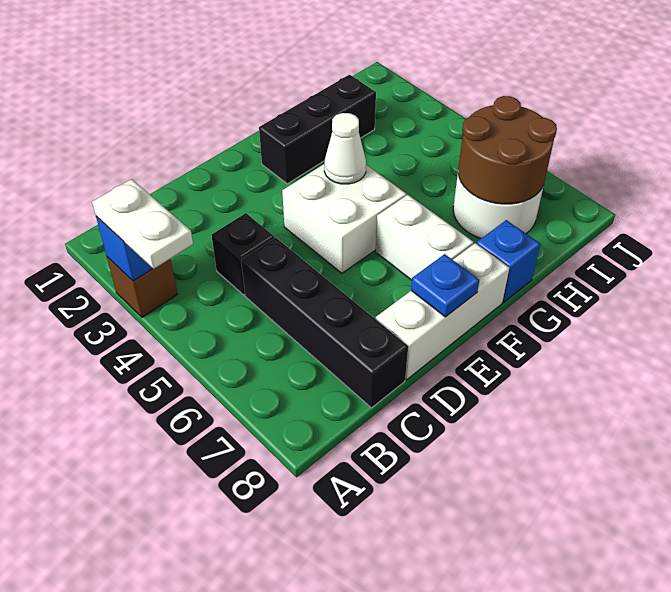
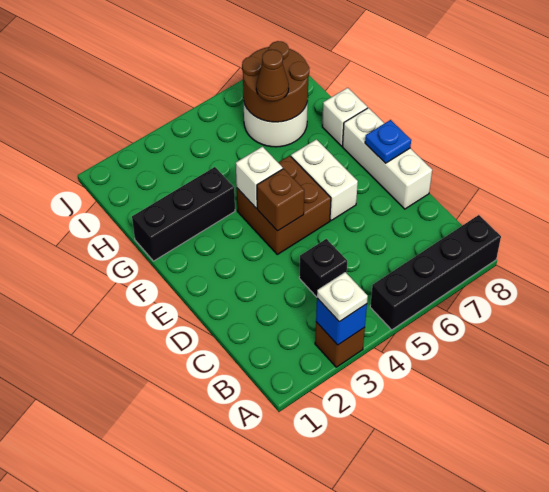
white plate A3:A4 level 3 -> white plate A3 level 3
black brick C5:C8 level 1 -> black brick A5:A8 level 1
white brick E4:F5 level 1 -> brown brick E4:F5 level 1
none -> brown brick E4 level 2
black brick F2:H2 level 1 -> black brick G1:G3 level 1
white cone F4 level 2 -> white brick F4 level 2
white brick F6:F7 level 1 -> white brick E6:F6 level 1
blue brick G8 level 1 -> white brick G8 level 1
none -> brown cone H6 level 3

